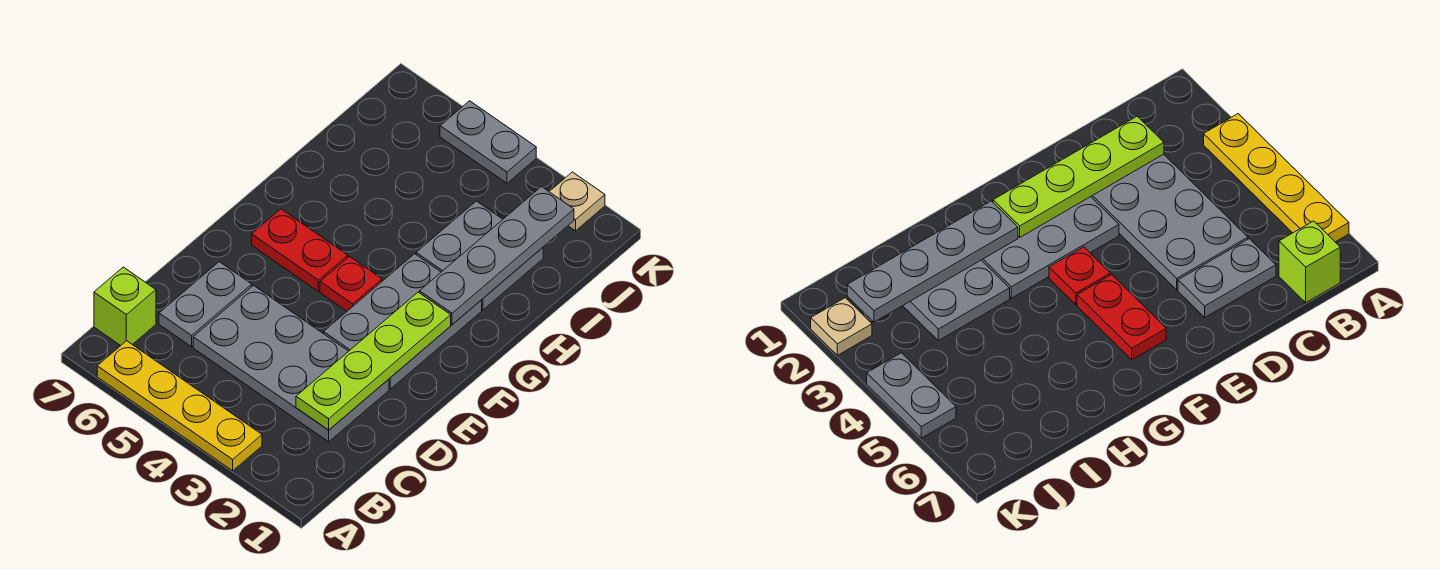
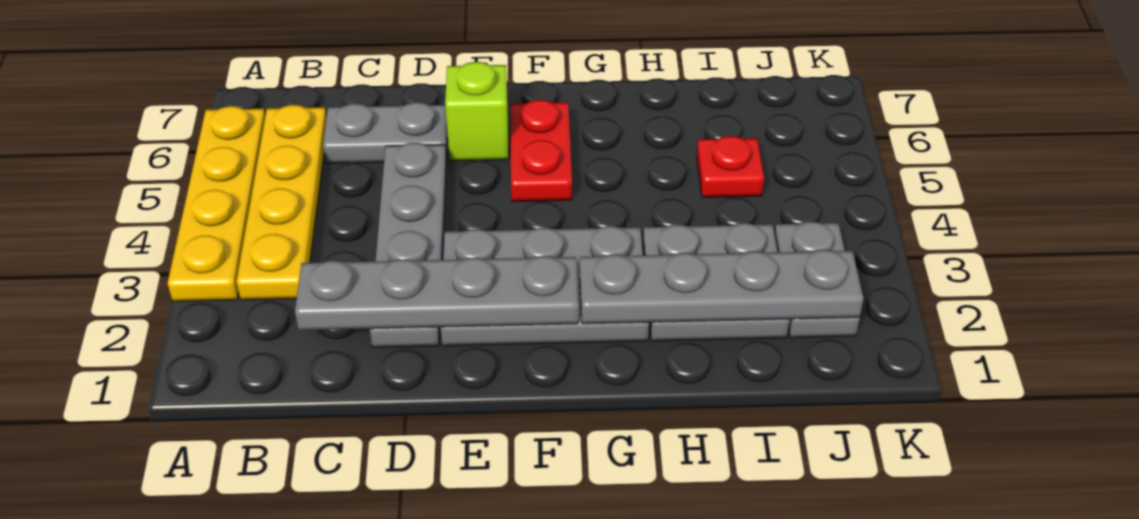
none -> yellow plate B3:B6 level 1
lime brick B7 level 1 -> lime brick E6 level 1
grey plate C2:D5 level 1 -> grey plate D2:D5 level 1
lime plate C2:F2 level 2 -> grey plate C2:F2 level 2
red plate F4 level 1 -> red plate I5 level 1
tan plate K2 level 1 -> none
grey plate K4:K5 level 1 -> grey plate J2:J3 level 1

